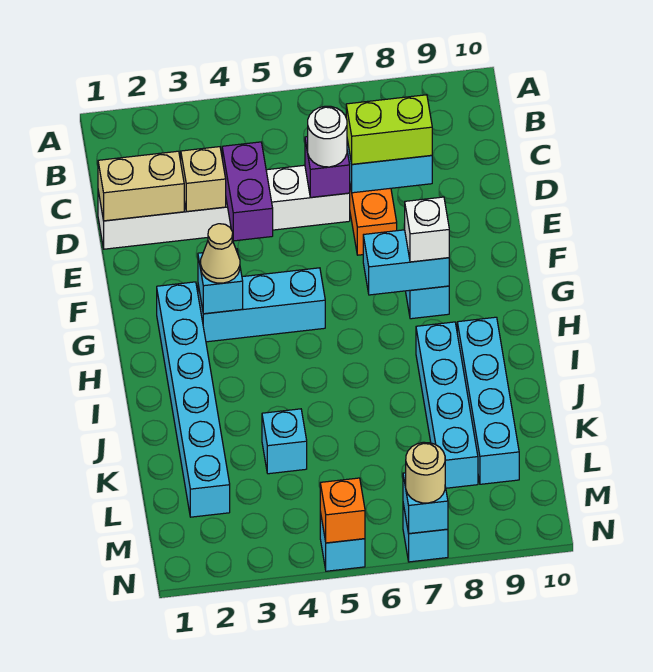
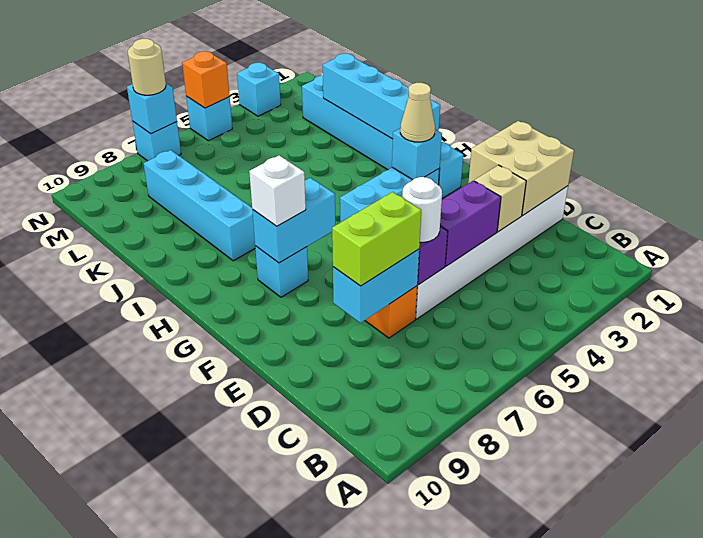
tan brick D1:D2 level 2 -> tan brick D1:E2 level 2
purple brick D4:E4 level 2 -> purple brick D4:D5 level 2
cyan brick I9:L9 level 1 -> cyan brick H2:K2 level 2
cyan brick K4 level 1 -> cyan brick N3 level 1

